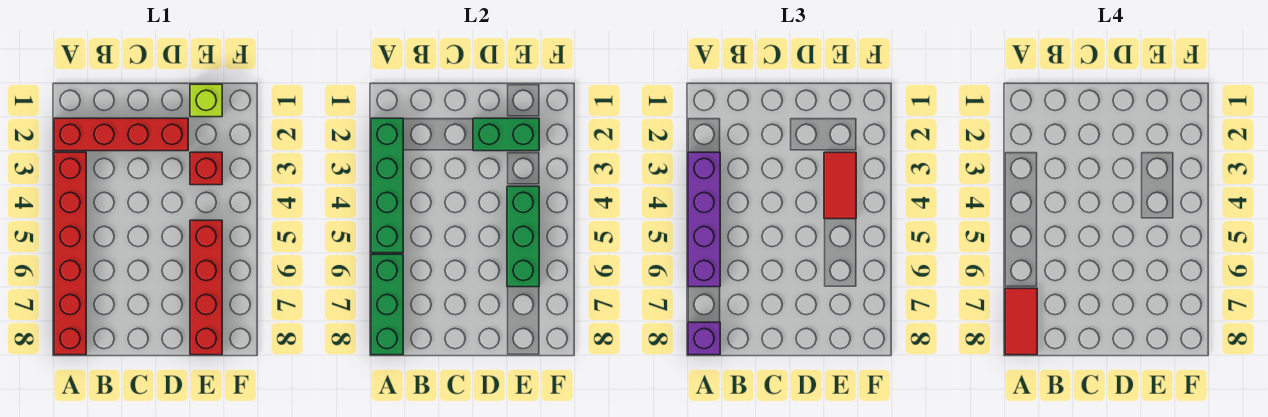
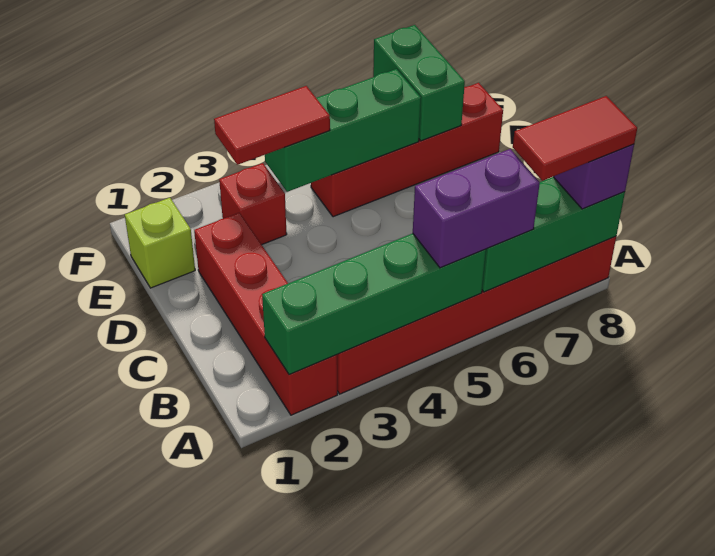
purple brick A3:A6 level 3 -> purple brick A5:A6 level 3
green brick D2:E2 level 2 -> green brick E7:F7 level 2

